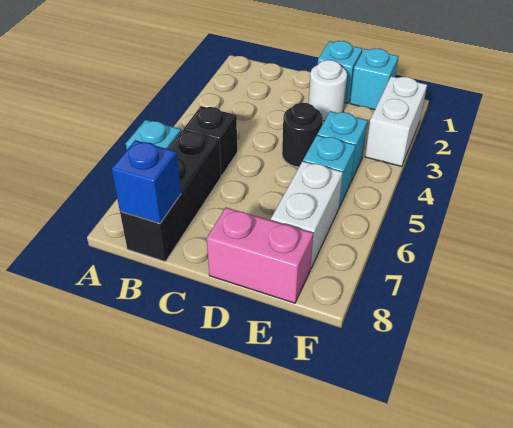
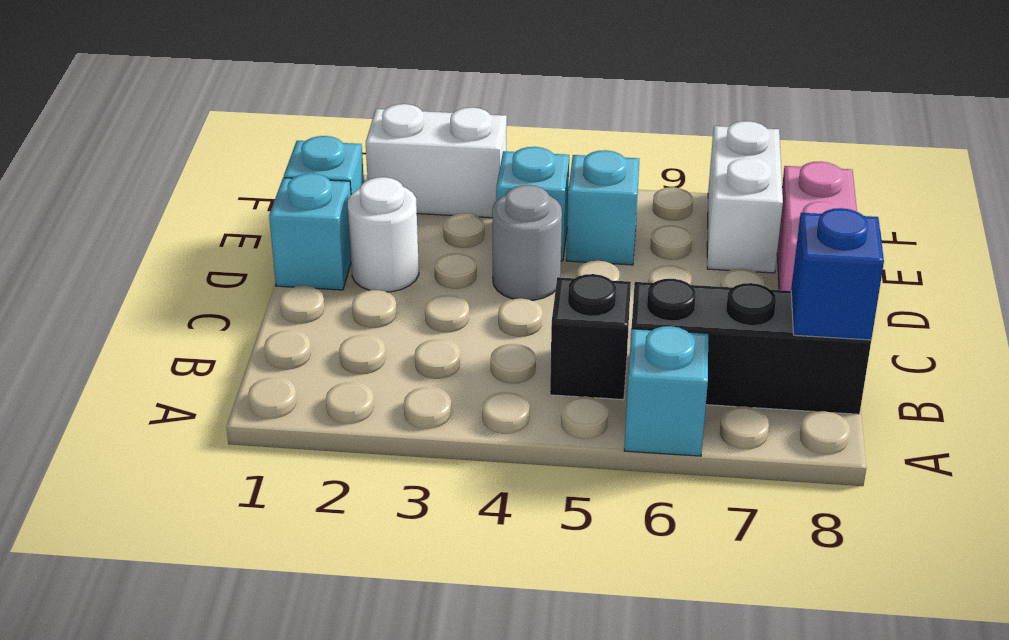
black round brick D4 level 1 -> grey round brick D4 level 1
white brick E6:E7 level 1 -> white brick E7:F7 level 1

